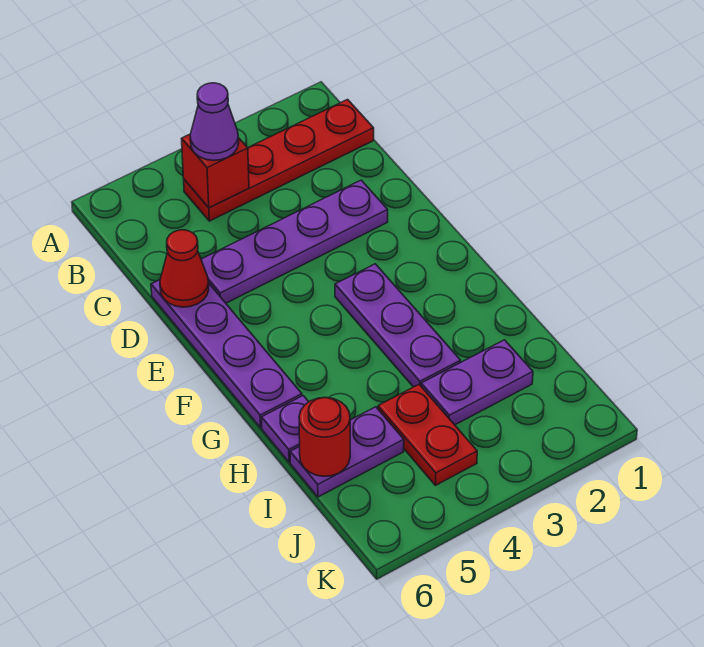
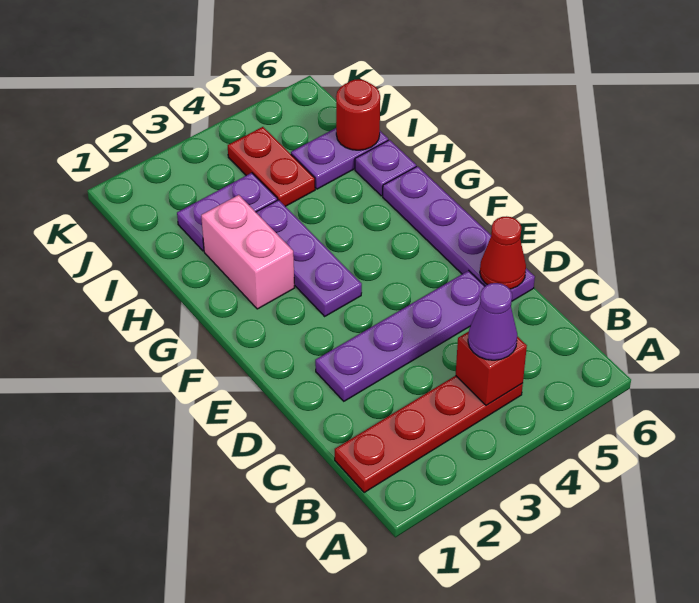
none -> pink brick G2:H2 level 1

